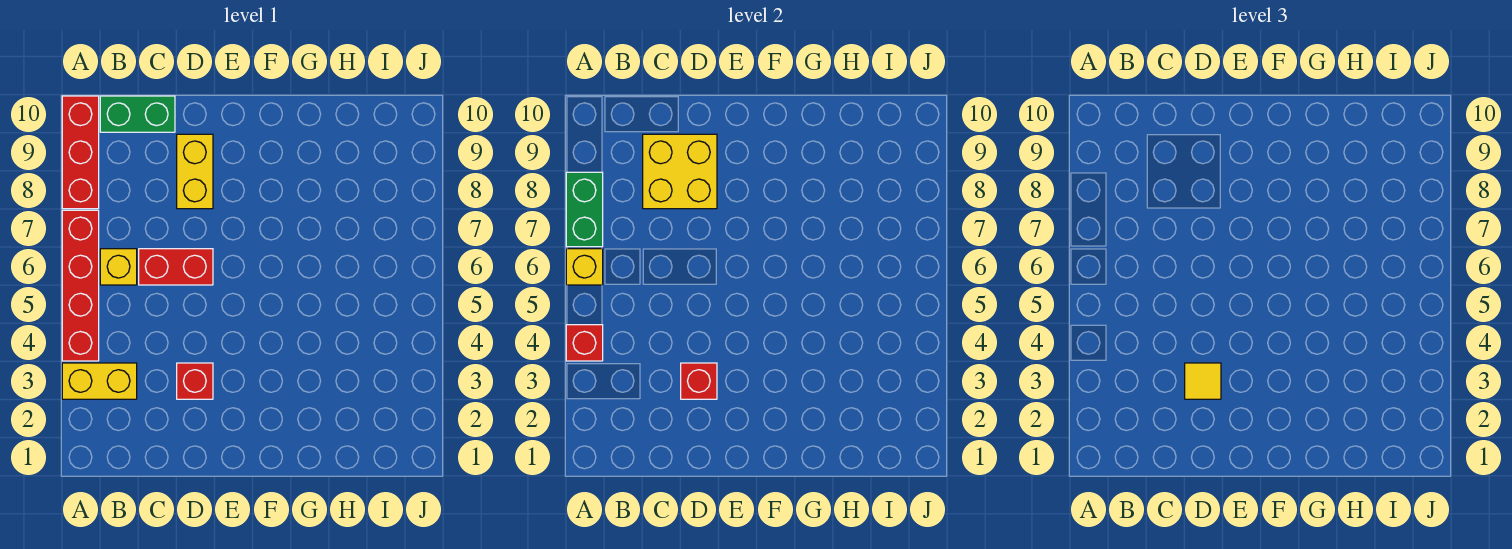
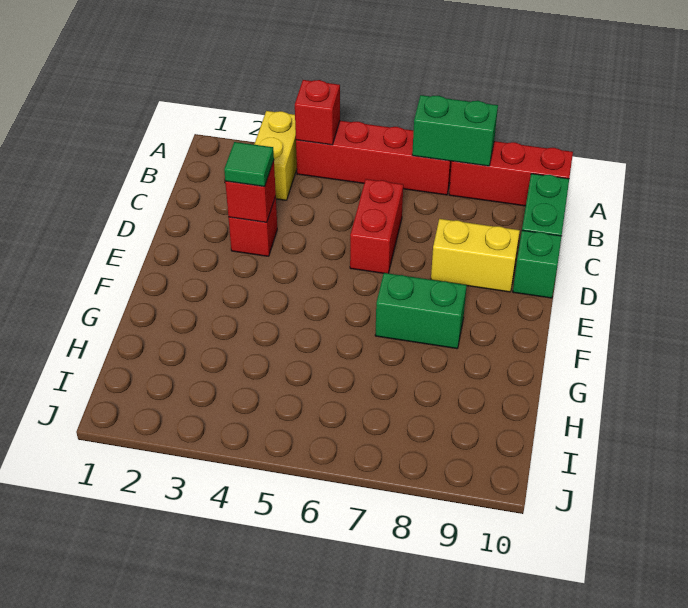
yellow brick A6 level 2 -> none
yellow brick B6 level 1 -> none
yellow brick C8:D9 level 2 -> none
yellow tile D3 level 3 -> green tile D3 level 3
none -> green brick D10 level 1
none -> green brick F7:F8 level 1

